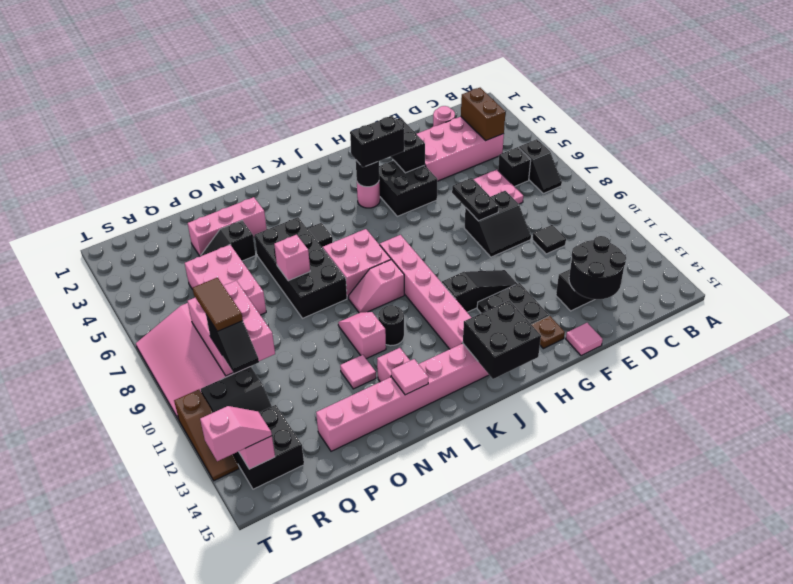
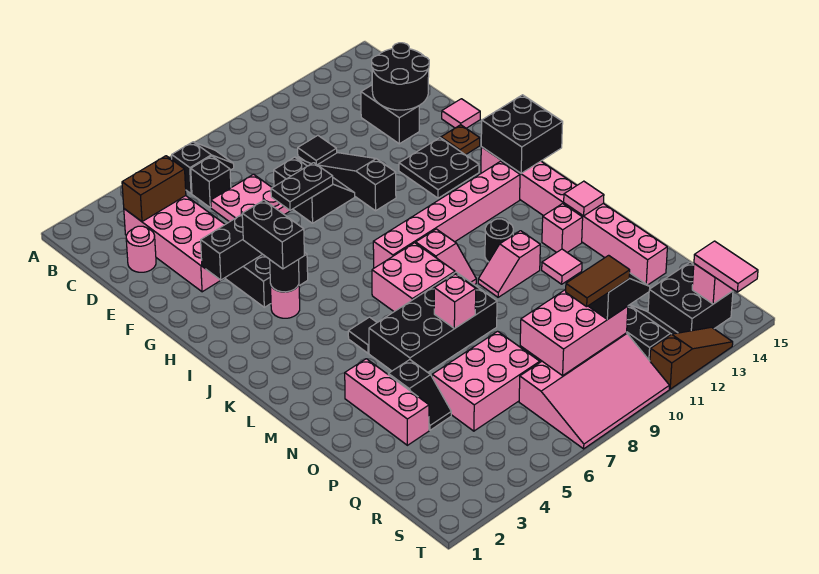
black slope G11:I11 level 1 top I -> black slope E10:G10 level 1 top G
pink slope S14:T14 level 3 top T -> pink tile S14:T14 level 3

